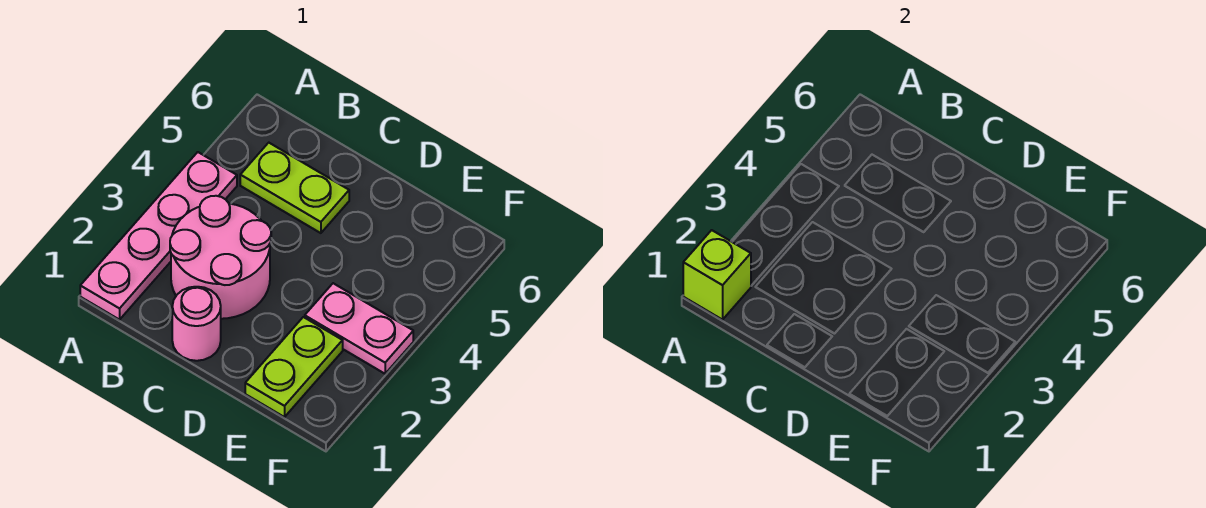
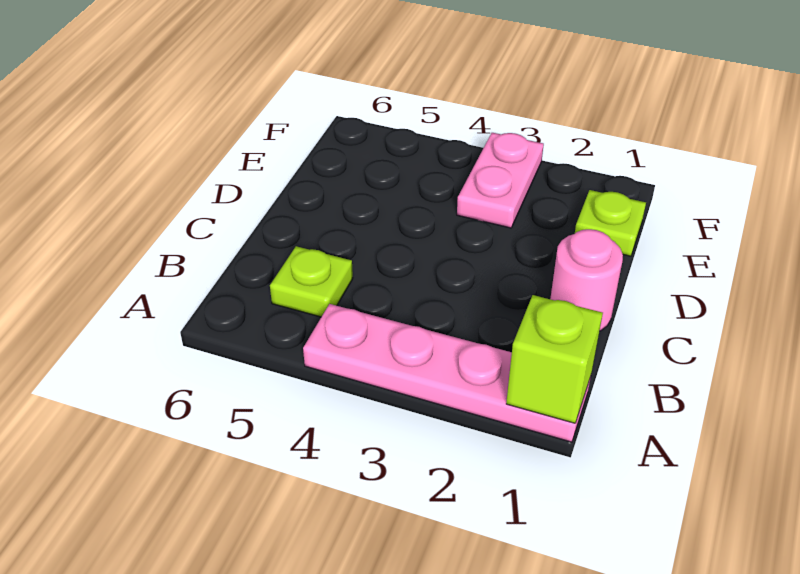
pink round brick B2:C3 level 1 -> none
lime plate B5:C5 level 1 -> lime plate B5 level 1
lime plate E1:E2 level 1 -> lime plate E1 level 1

